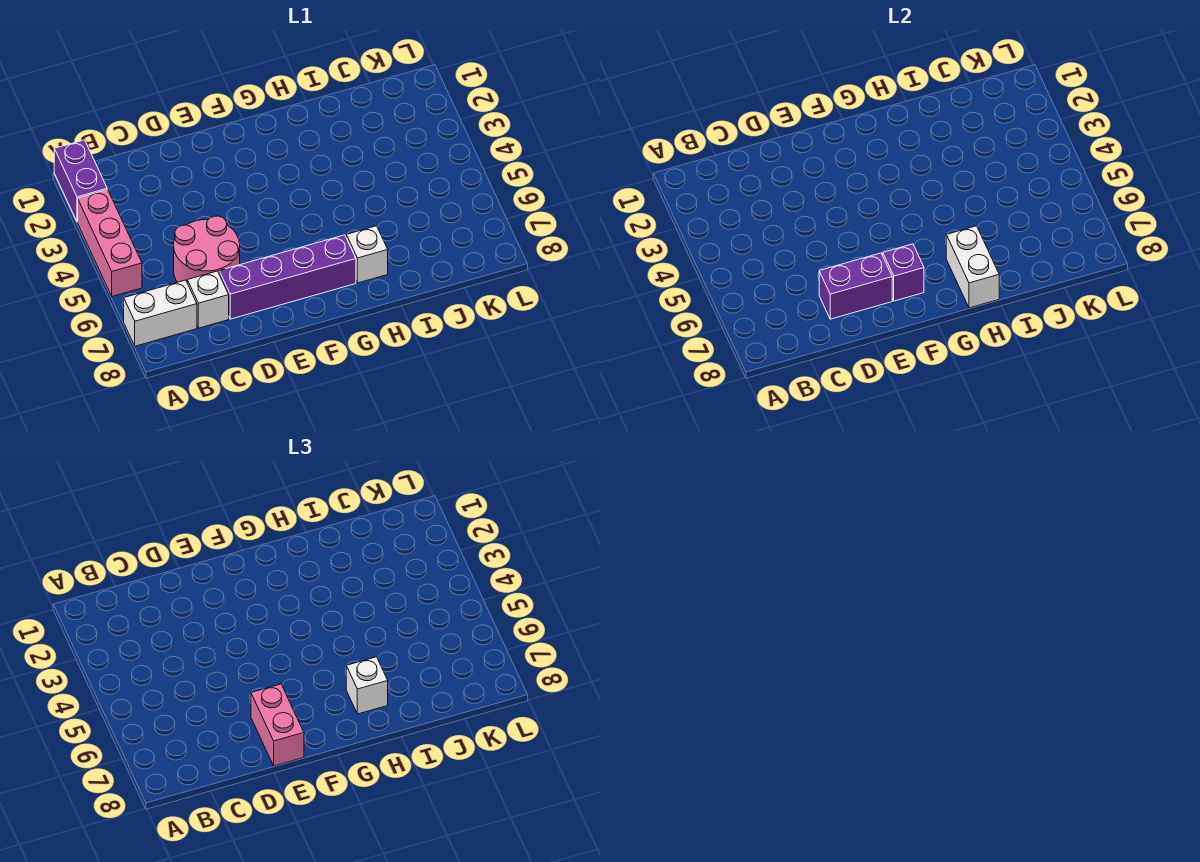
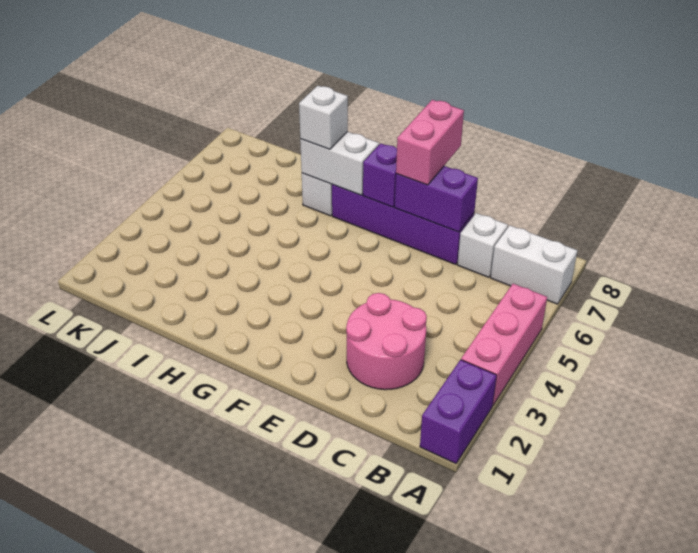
pink round brick C5:D6 level 1 -> pink round brick C2:D3 level 1
white brick H7:H8 level 2 -> white brick G7:H7 level 2

